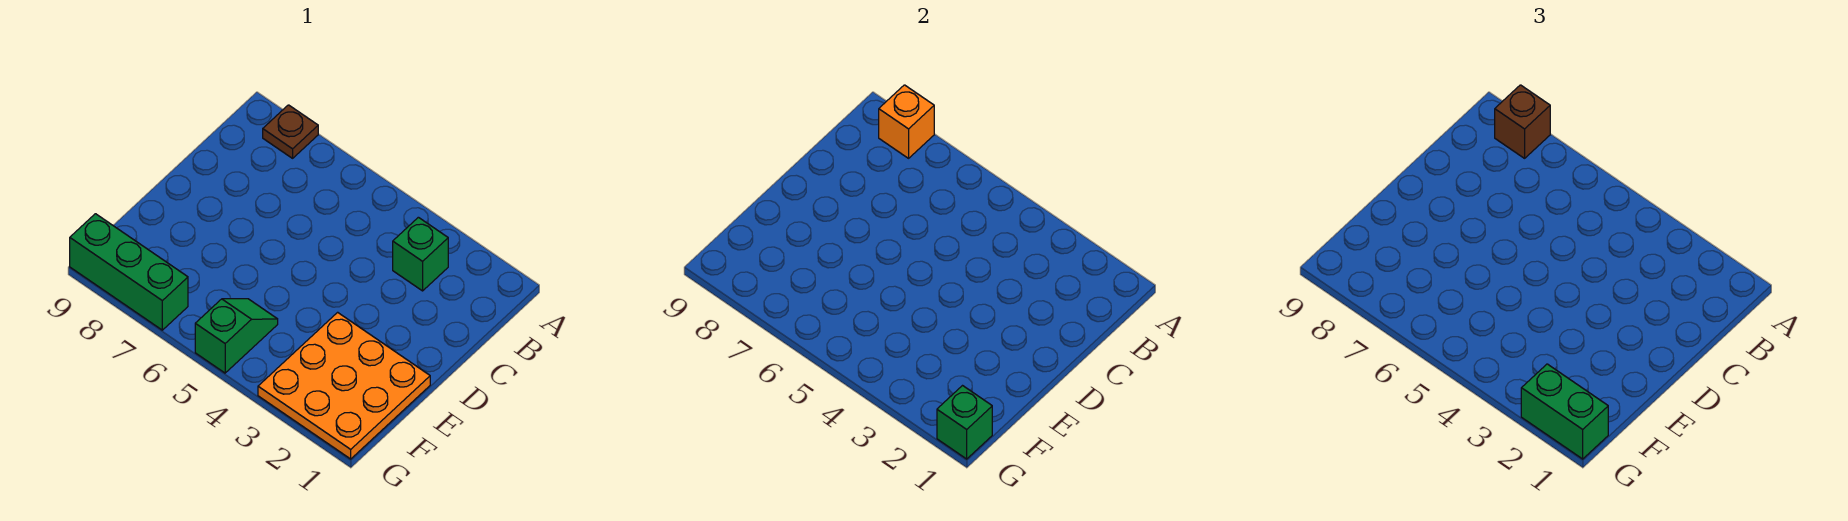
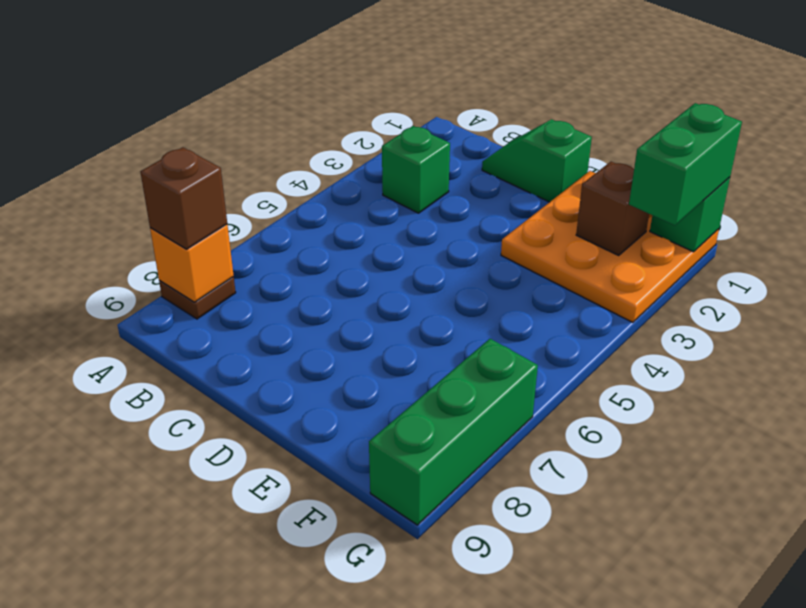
none -> brown brick F2 level 2
green slope F5:G5 level 1 top G -> green slope C1:D1 level 1 top D

